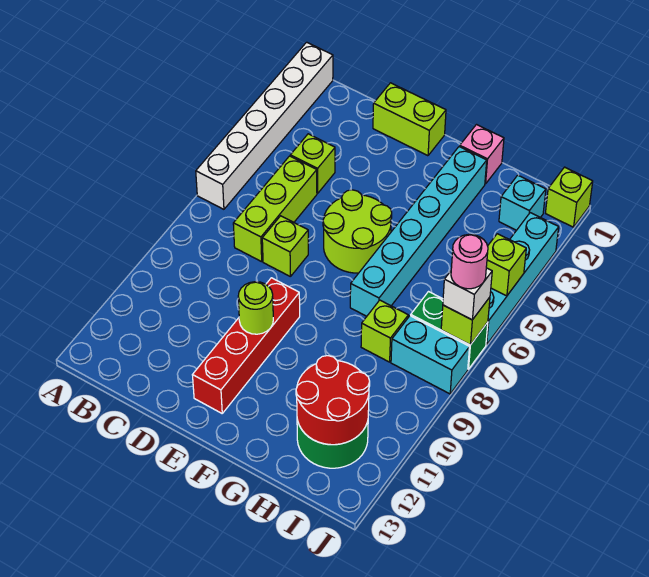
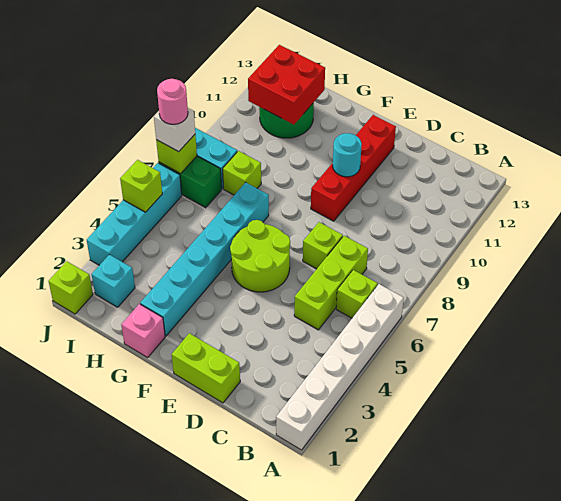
lime brick C4 level 1 -> lime brick B6 level 1
lime round brick E10 level 2 -> cyan round brick E10 level 2
red round brick H11:I12 level 2 -> red brick H11:I12 level 2

